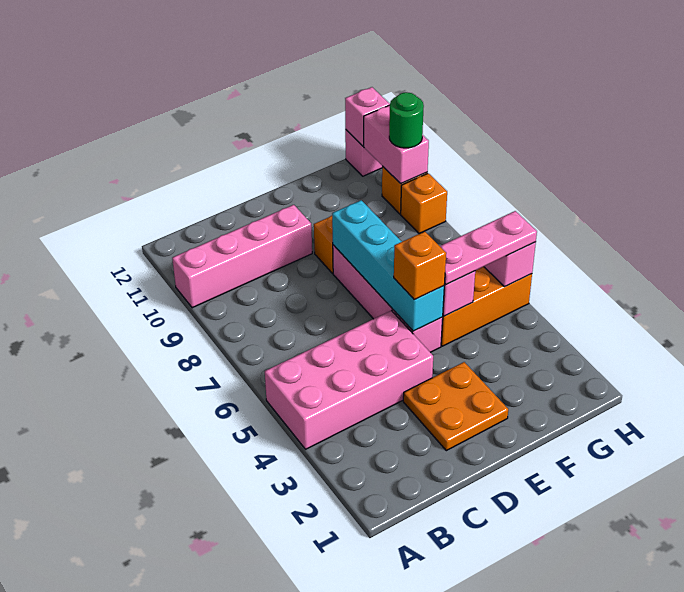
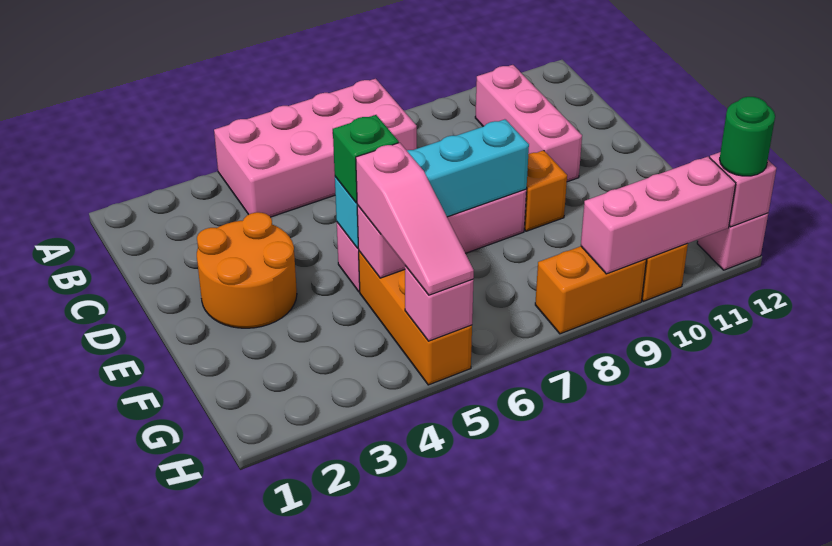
pink brick A4:D5 level 1 -> pink brick A4:B7 level 1
pink brick A10:D10 level 1 -> pink brick B10:D10 level 1
orange plate D2:E3 level 1 -> orange round brick D2:E3 level 1
orange brick E5 level 3 -> green brick E5 level 3
pink plate F5:H5 level 3 -> pink slope F5:H5 level 3 top F
orange brick H9 level 1 -> orange brick H8:H9 level 1
pink brick H10:H11 level 2 -> pink brick H9:H11 level 2
green round brick H10 level 3 -> green round brick H12 level 3

